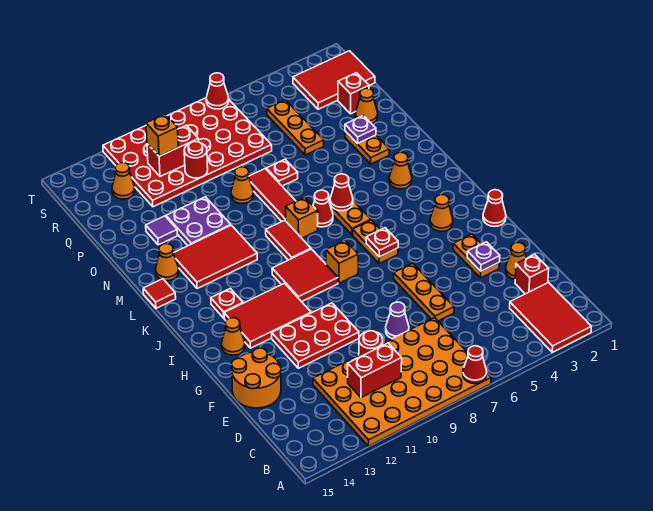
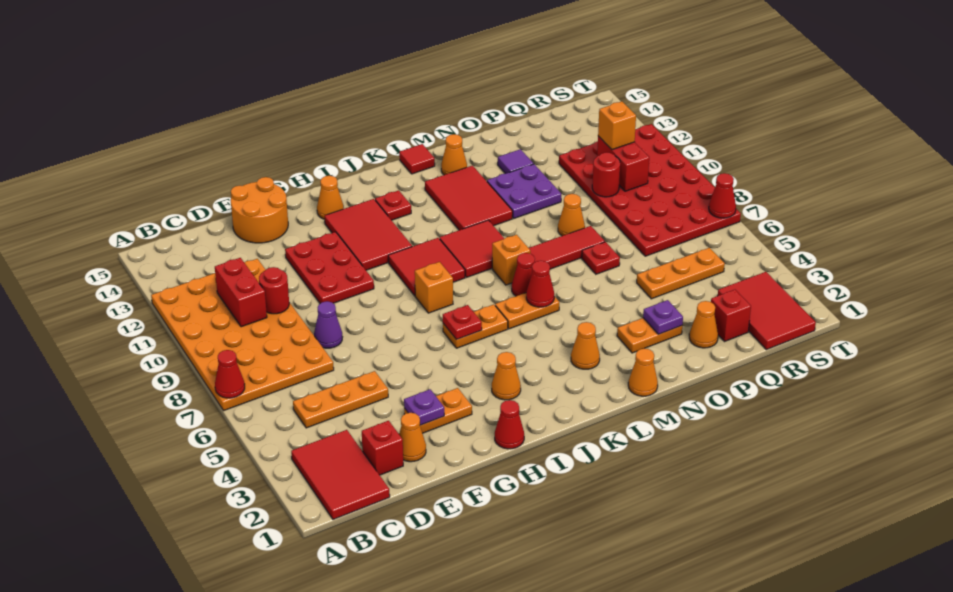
red tile A2:C3 level 1 -> red tile B1:C3 level 1
orange plate E6:G6 level 1 -> orange plate C5:E5 level 1
red tile K9:L9 level 1 -> red tile K9:L10 level 1
orange cone R13 level 1 -> orange cone M1 level 1

